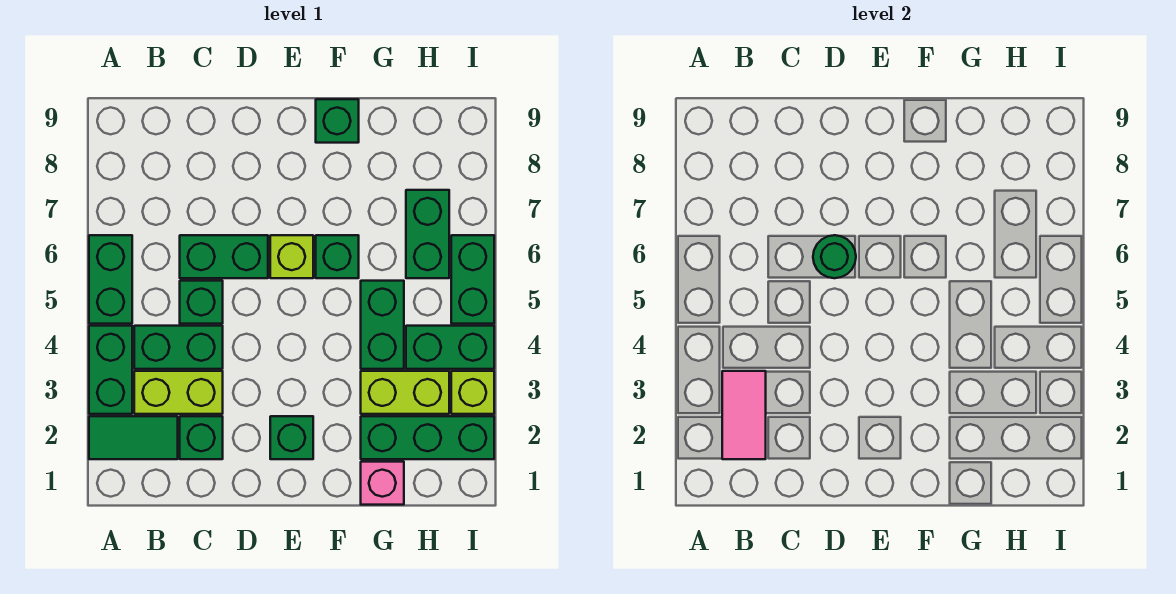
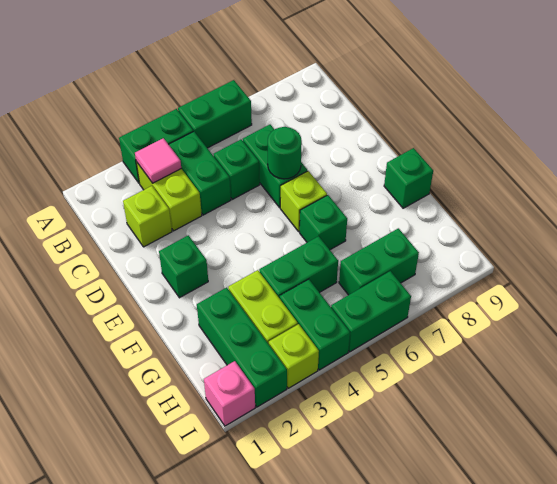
green tile A2:B2 level 1 -> none
pink tile B2:B3 level 2 -> pink tile B3 level 2
green brick C2 level 1 -> lime brick C2 level 1
pink brick G1 level 1 -> pink brick I1 level 1

